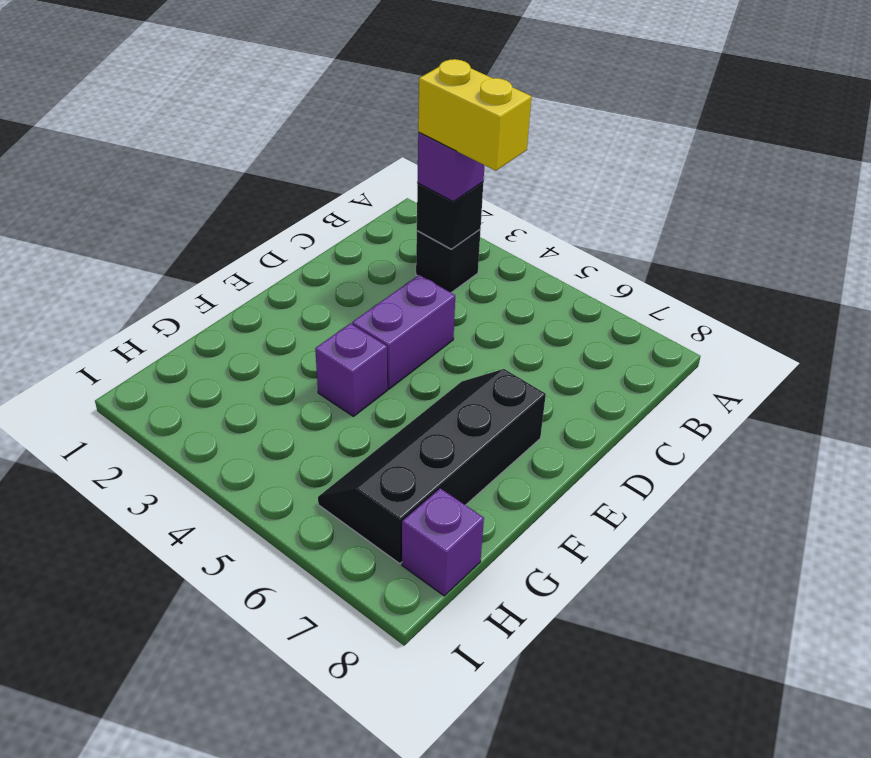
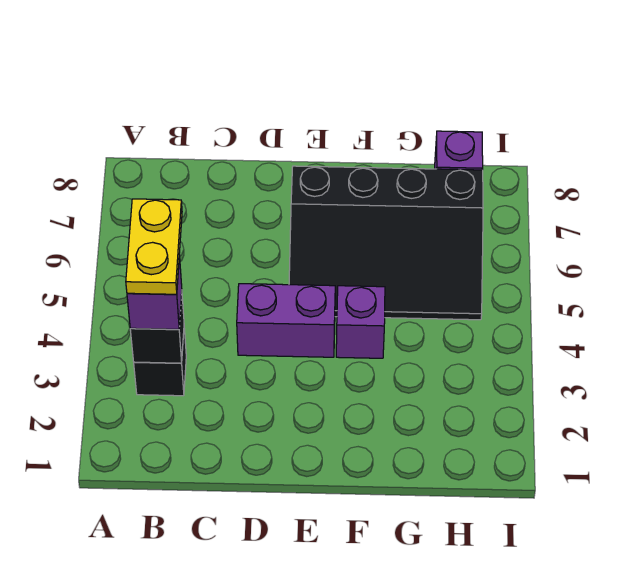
yellow brick B3:B4 level 4 -> yellow plate B3:B4 level 4
black slope E6:H7 level 1 top 7 -> black slope E5:H7 level 1 top 7

